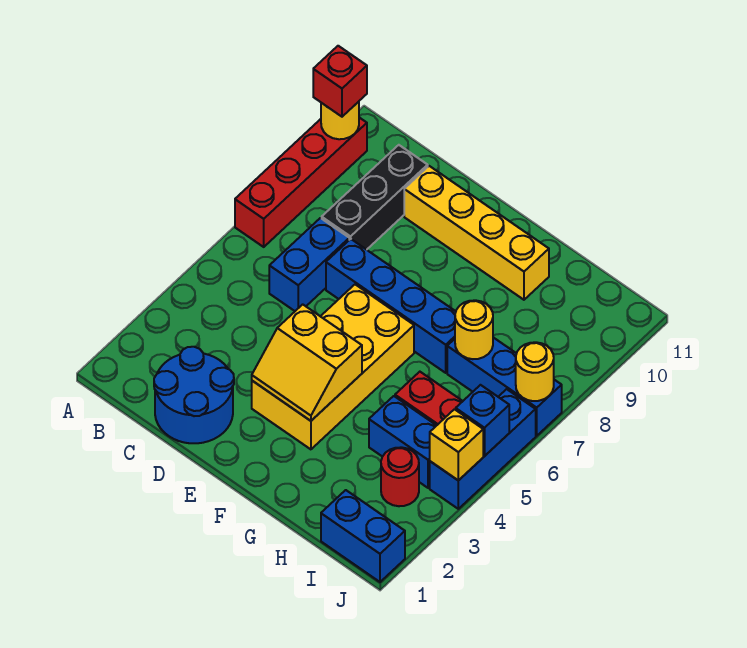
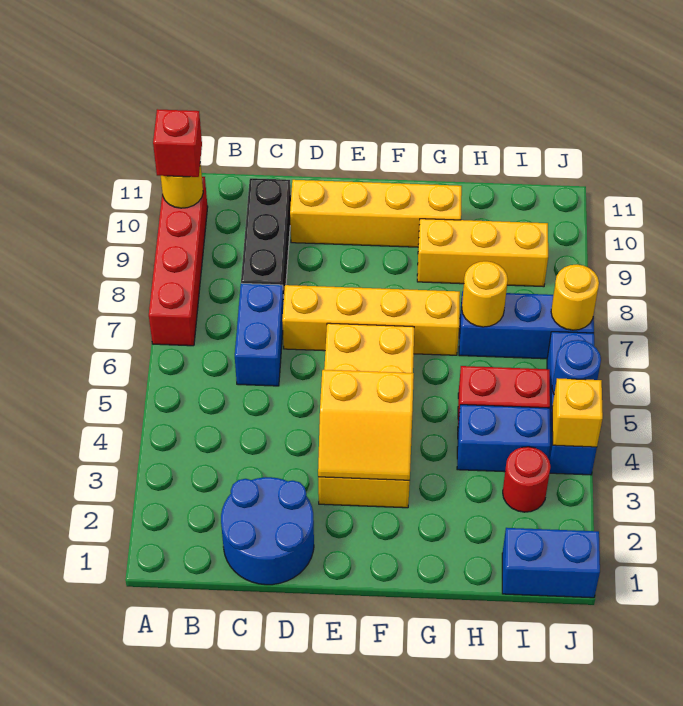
blue brick D7:G7 level 1 -> yellow brick D7:G7 level 1
none -> yellow brick G9:I9 level 1
blue brick J5 level 2 -> blue round brick J5 level 2

